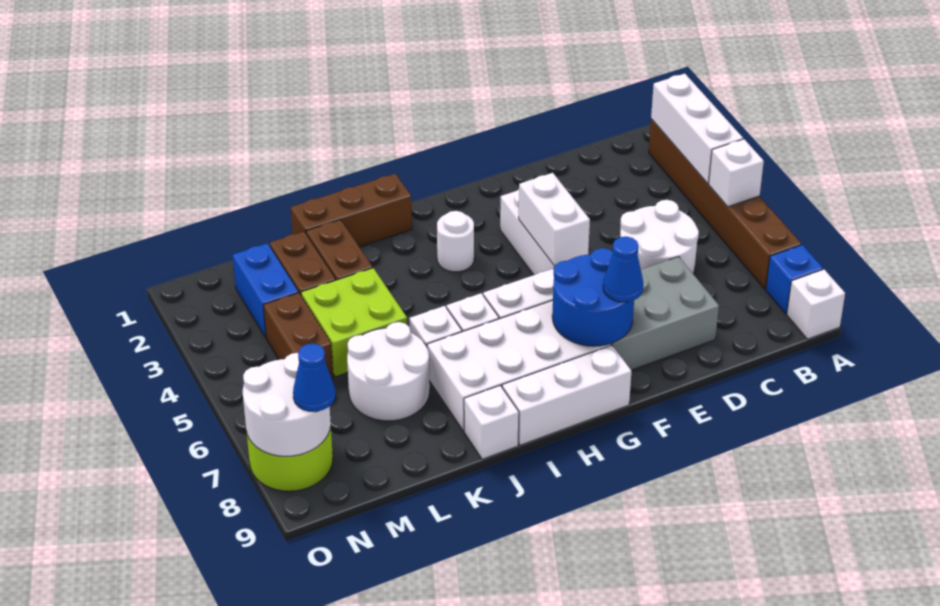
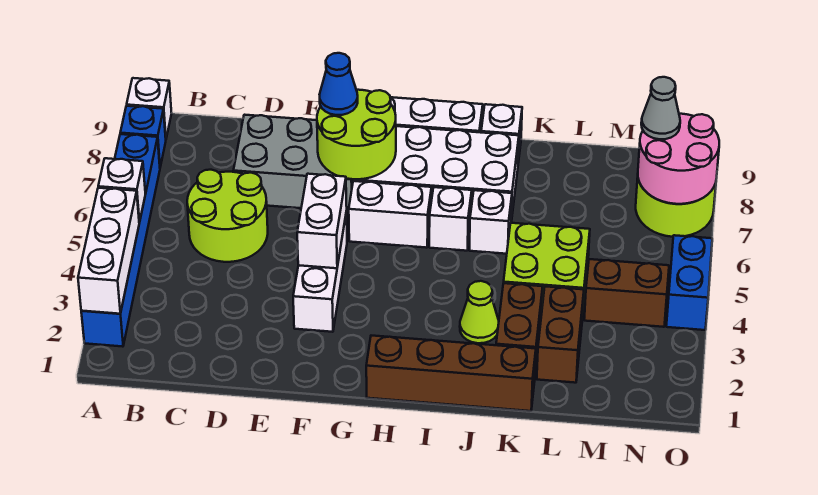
brown brick A2:A7 level 1 -> blue brick A2:A7 level 1
white round brick C5:D6 level 1 -> lime round brick C5:D6 level 1
blue round brick F7:G8 level 2 -> lime round brick F7:G8 level 2
white round brick H3 level 1 -> none
brown brick I1:K1 level 1 -> brown brick H1:K1 level 1
none -> lime cone J3 level 1
white round brick K6:L7 level 1 -> none
blue brick M2:M3 level 1 -> blue brick O4:O5 level 1
brown brick M4:M5 level 1 -> brown brick M4:N4 level 1
white round brick N7:O8 level 2 -> pink round brick N7:O8 level 2
blue cone N8 level 3 -> grey cone N8 level 3

